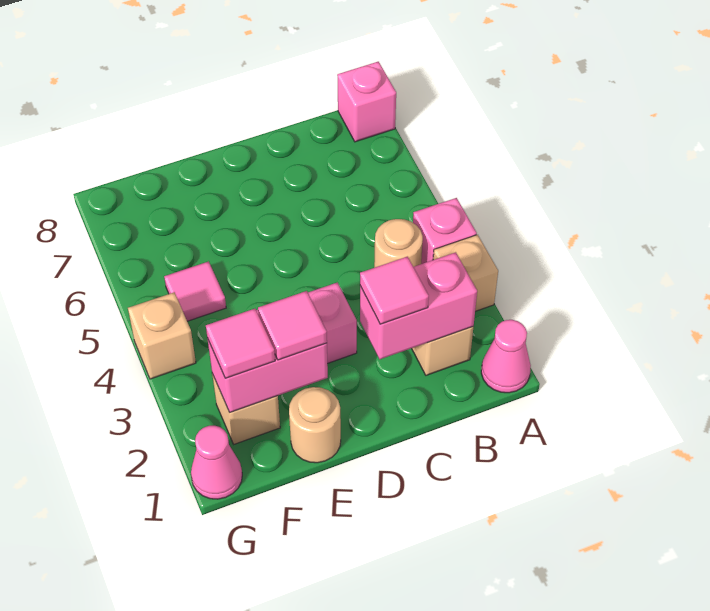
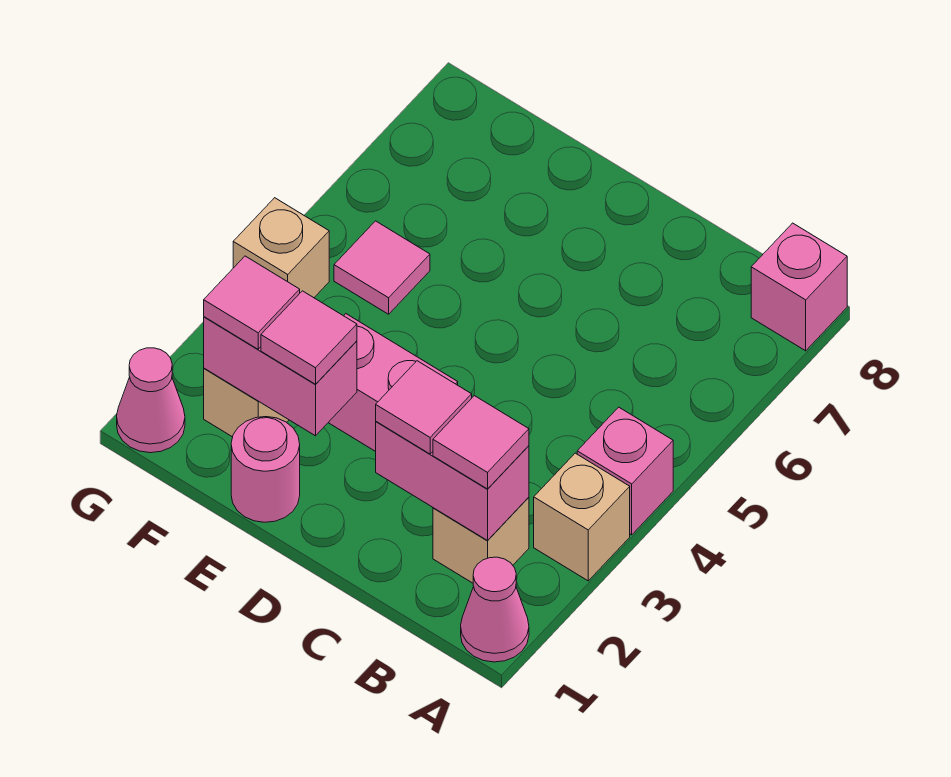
none -> pink tile B2 level 3
tan round brick B4 level 1 -> none
tan round brick E1 level 1 -> pink round brick E1 level 1

